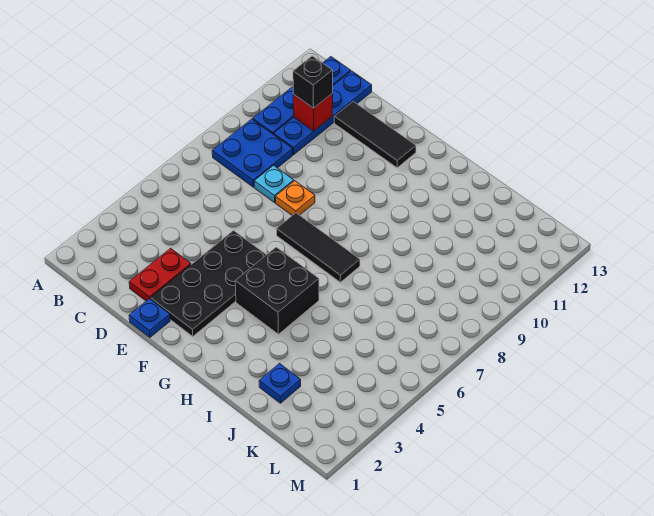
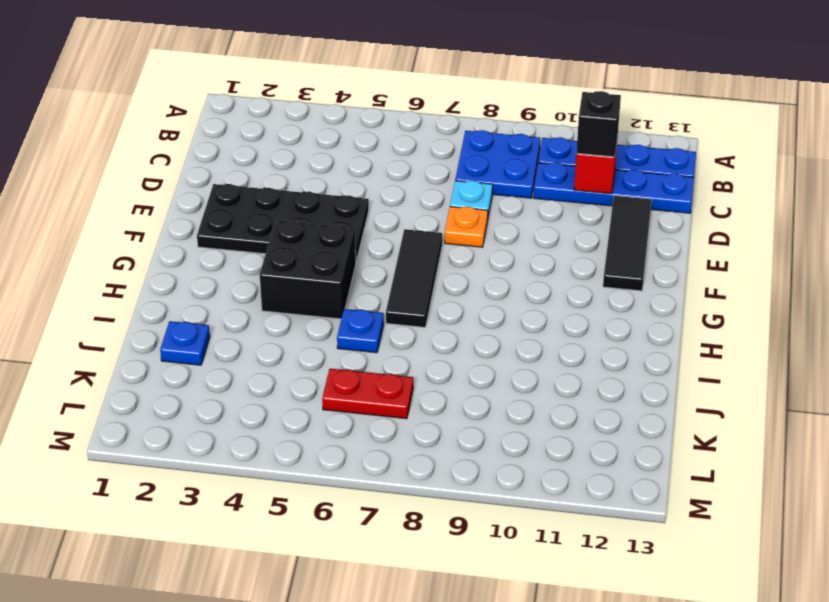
red plate D2:D3 level 1 -> red plate K6:K7 level 1
blue plate E1 level 1 -> blue plate I6 level 1

